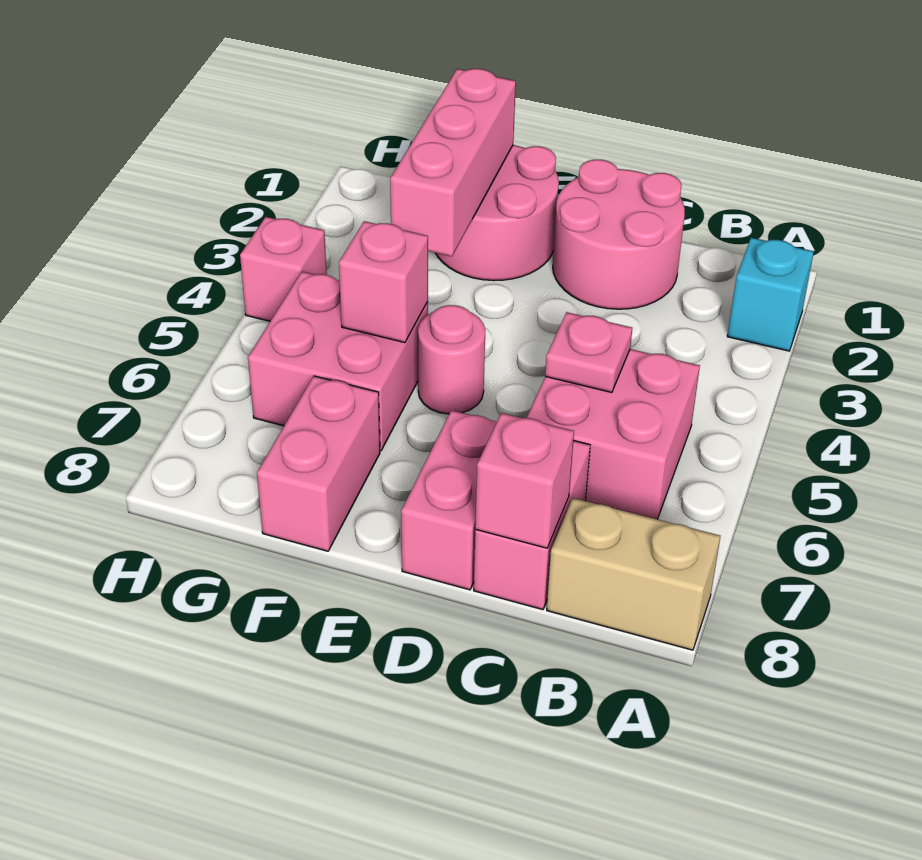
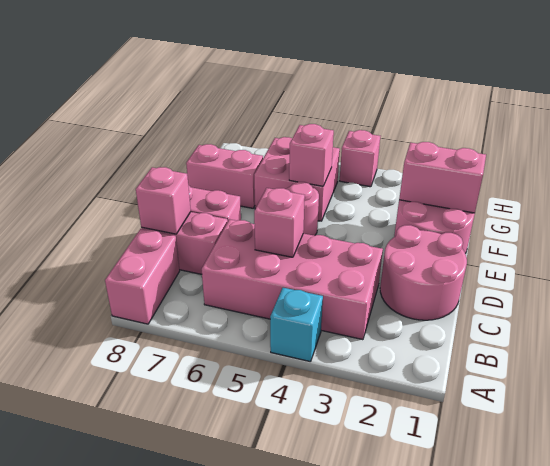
cyan brick A2 level 1 -> cyan brick A4 level 1
tan brick A8:B8 level 1 -> pink brick A8:B8 level 1
pink brick B5:C6 level 1 -> pink brick B3:C6 level 1
pink plate C5 level 2 -> pink brick C5 level 2
pink brick F1:F3 level 2 -> pink brick F1:F2 level 2

